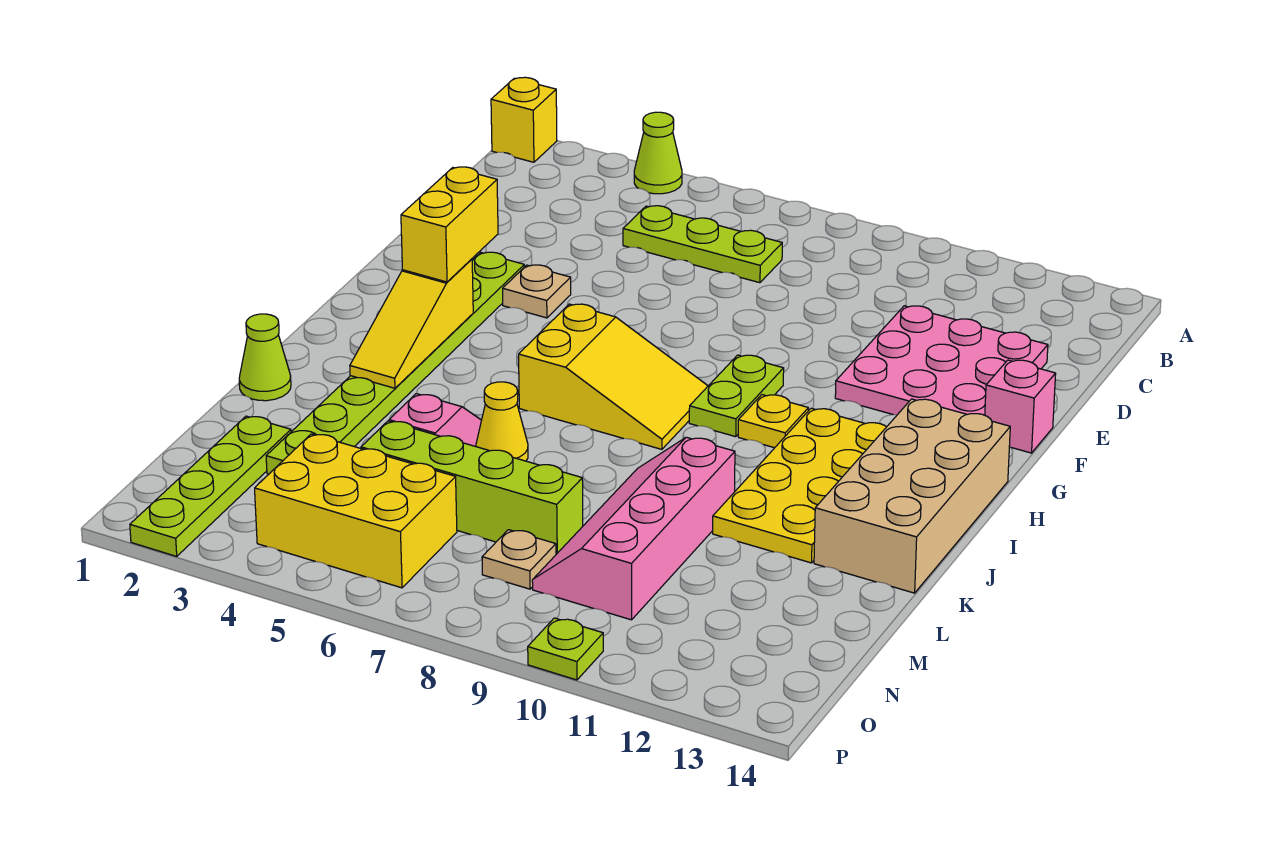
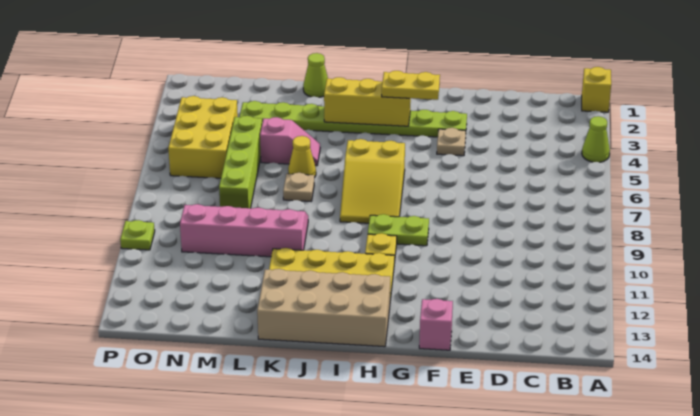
lime plate C5:C7 level 1 -> none
pink plate D11:F13 level 1 -> none
yellow brick G3:H3 level 3 -> yellow plate G3:H3 level 3
yellow slope H3:J3 level 2 top H -> yellow brick H3:J3 level 2
lime plate M2:P2 level 1 -> none
tan plate N8 level 1 -> tan plate K7 level 1

